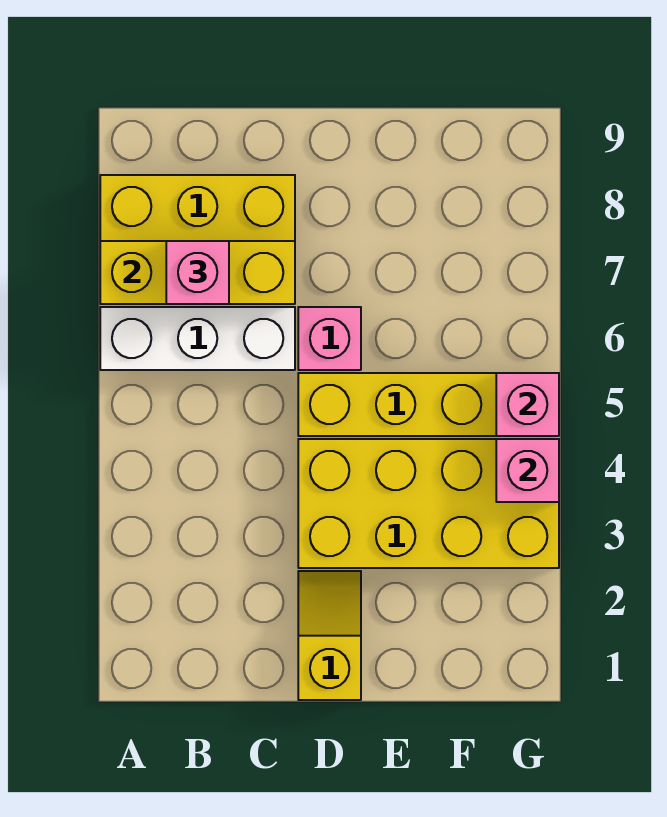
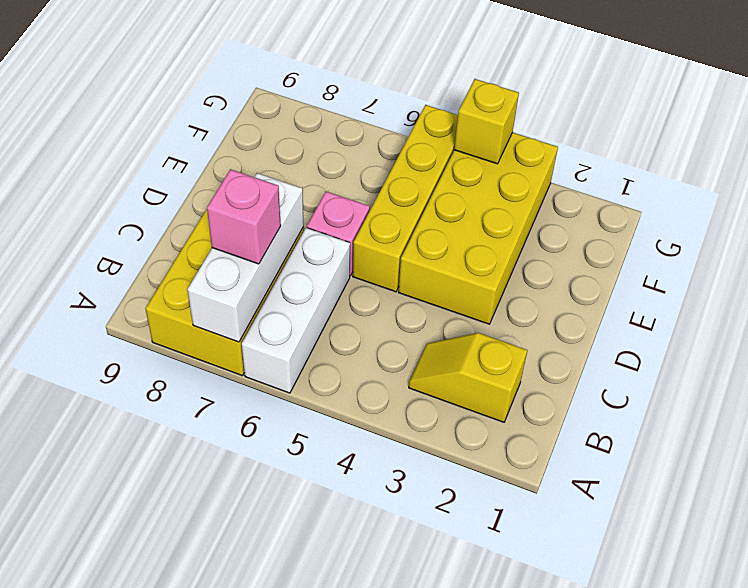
yellow brick A7:C7 level 2 -> white brick A7:C7 level 2
yellow slope D1:D2 level 1 top 1 -> yellow slope B2:B3 level 1 top 2
pink brick G4 level 2 -> yellow brick G4 level 2
pink brick G5 level 2 -> none

